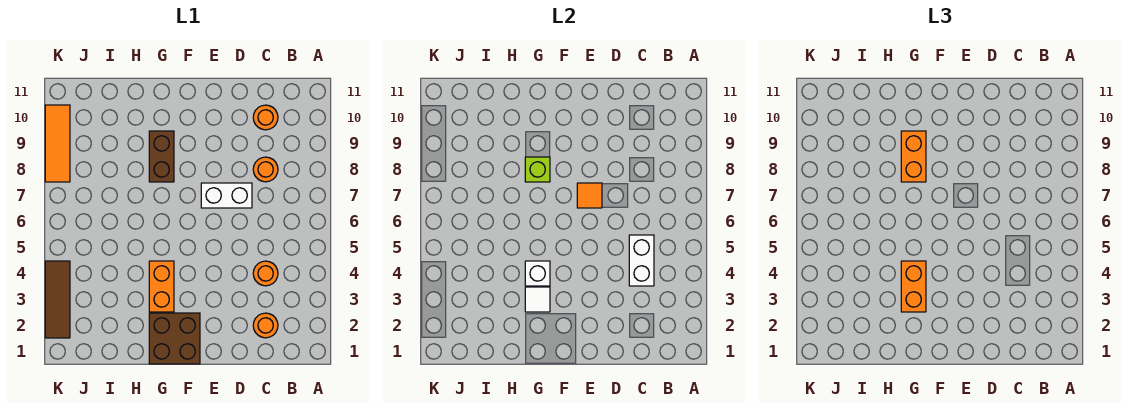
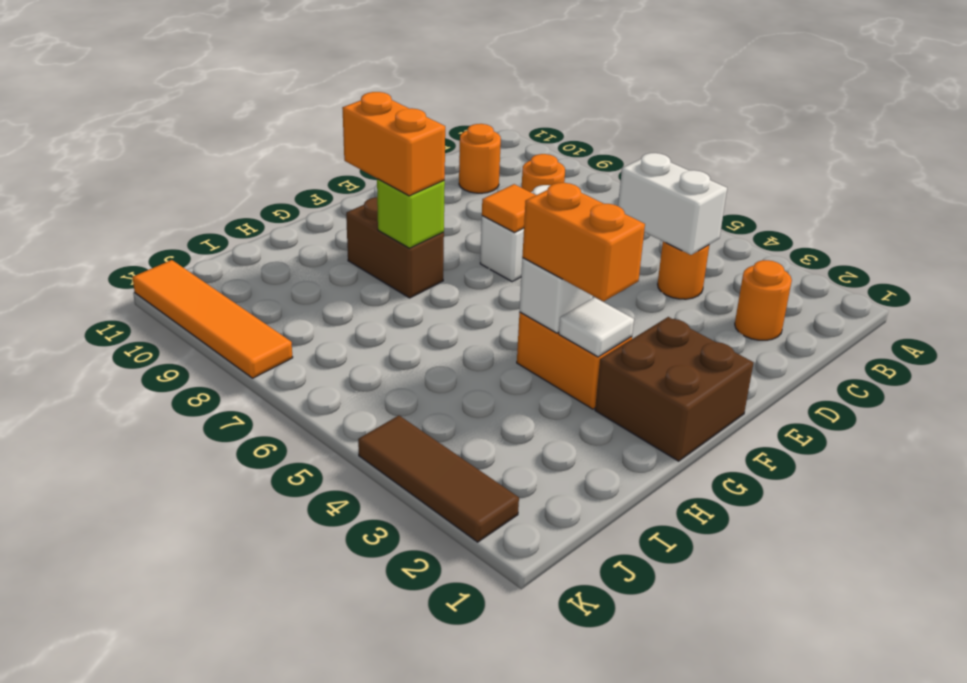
orange tile K8:K10 level 1 -> orange tile K8:K11 level 1

